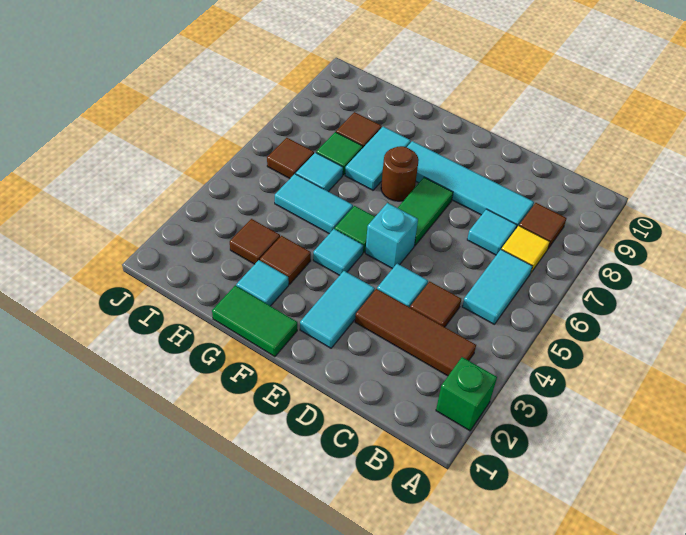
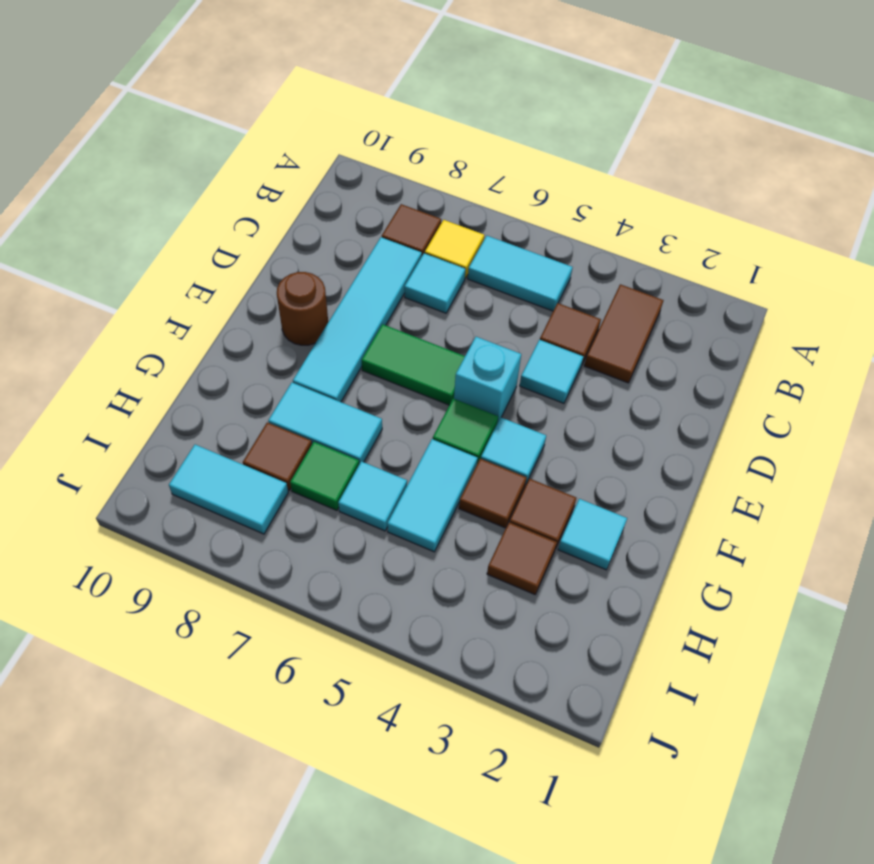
green brick A2 level 1 -> none
brown tile B3:D3 level 1 -> brown tile B3:C3 level 1
cyan tile E2:E3 level 1 -> cyan tile I8:I9 level 1
green tile F1:G1 level 1 -> none
brown round brick F7 level 1 -> brown round brick E9 level 1
brown tile I6 level 1 -> brown tile G4 level 1

